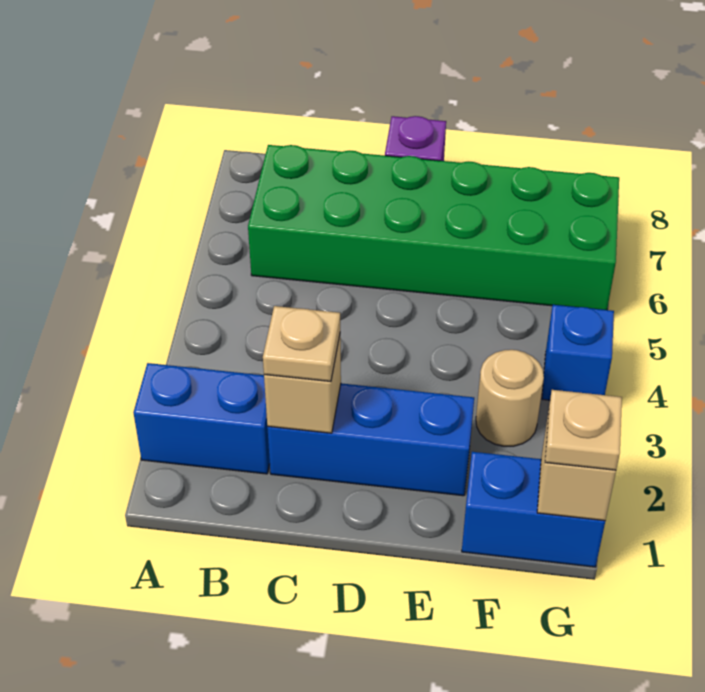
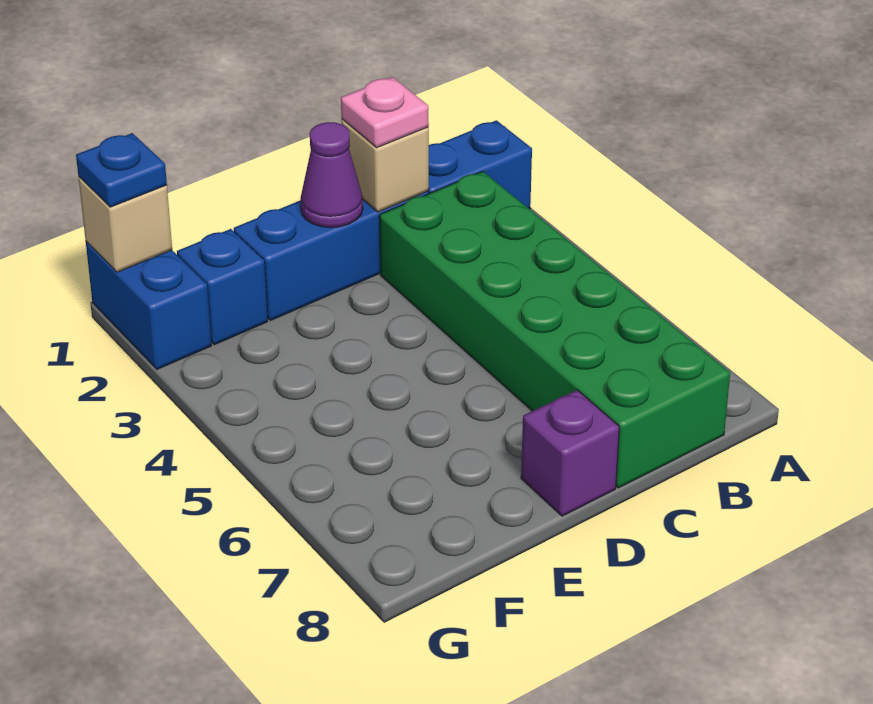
green brick B6:G7 level 1 -> green brick B3:C8 level 1
tan plate C2 level 3 -> pink plate C2 level 3
none -> purple cone D2 level 2
blue brick F1:G1 level 1 -> blue brick G1:G2 level 1
tan round brick F3 level 1 -> none
tan plate G1 level 3 -> blue plate G1 level 3
blue brick G4 level 1 -> blue brick F2 level 1

